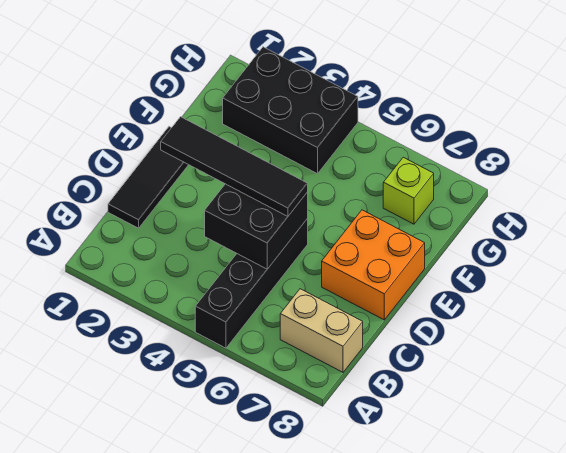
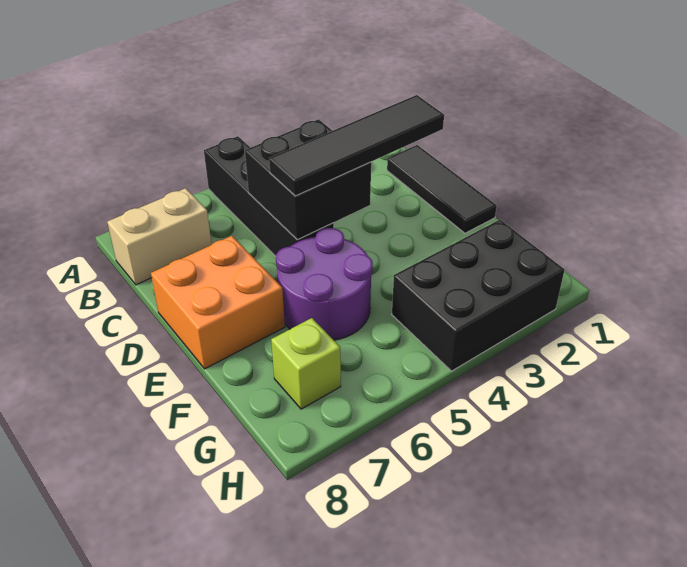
none -> purple round brick E5:F6 level 1

